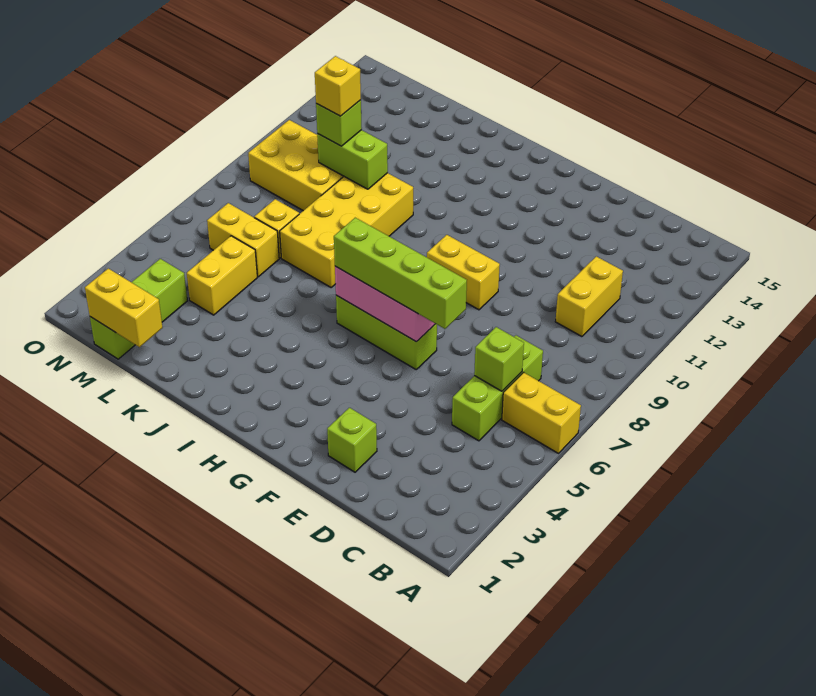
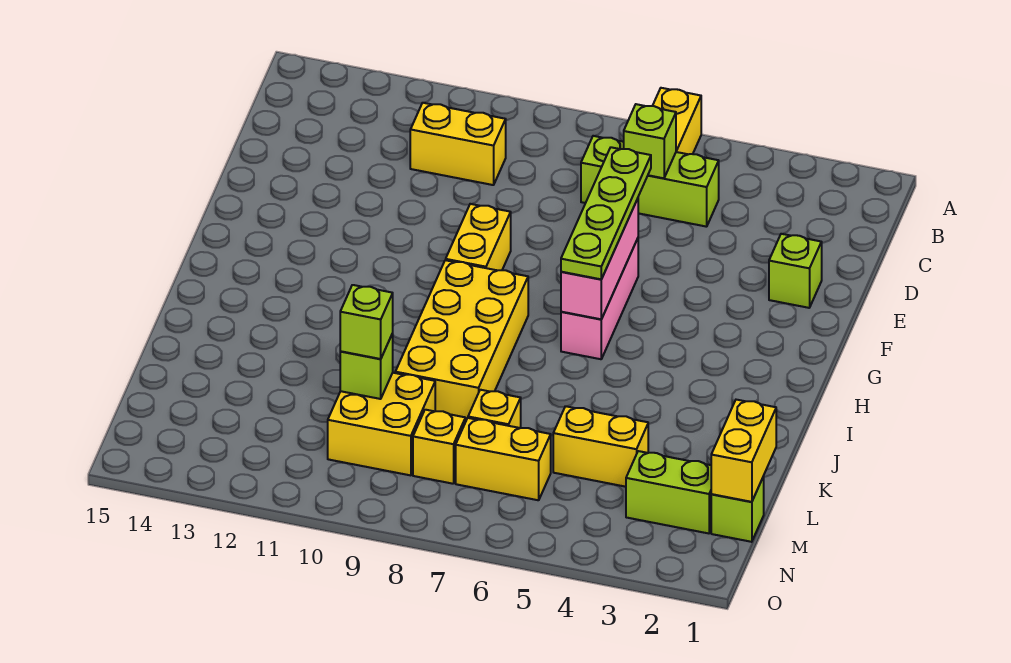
lime brick E6:H6 level 3 -> lime plate E6:H6 level 3
lime brick F6:H6 level 1 -> pink brick F6:H6 level 1
yellow brick J7:K10 level 1 -> yellow brick H8:K9 level 1
lime brick K10:L10 level 2 -> lime brick L10 level 2
yellow brick L6:M6 level 1 -> yellow brick M6:M7 level 1
yellow brick L9:N10 level 1 -> yellow brick L9:M10 level 1
yellow brick L10 level 4 -> yellow brick M8 level 1

